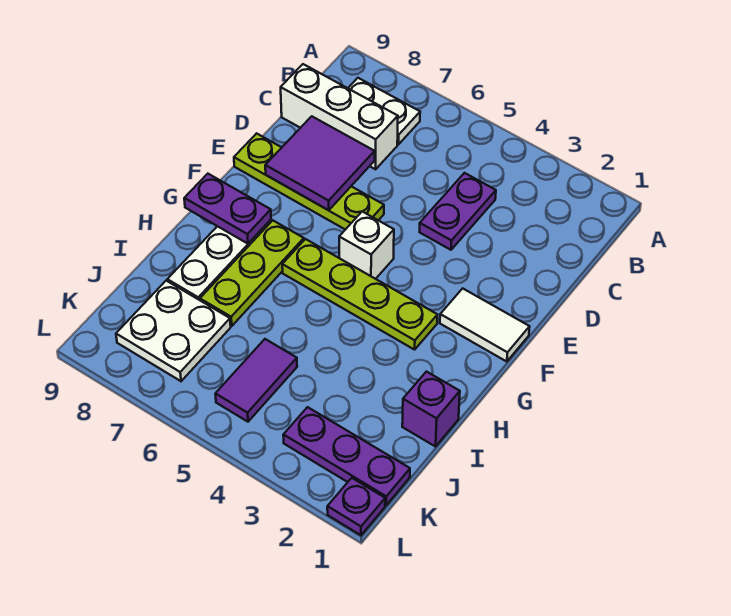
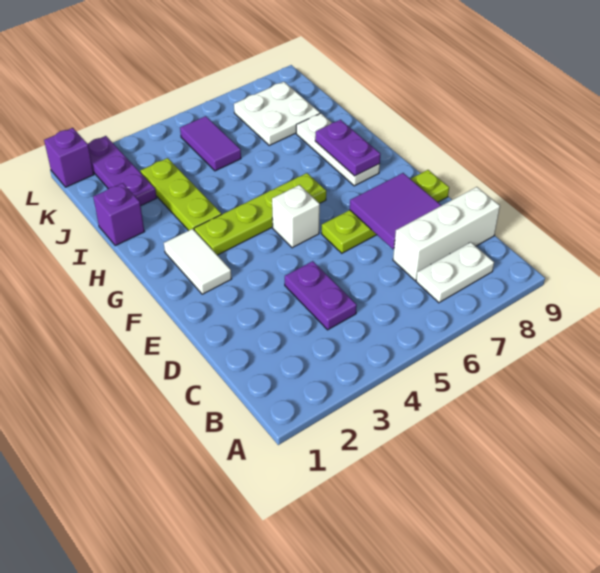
white tile F1:F2 level 1 -> white tile F2:G2 level 1
lime plate G7:I7 level 1 -> lime plate H3:J3 level 1
purple plate G8:G9 level 2 -> purple plate G8:H8 level 2
purple plate K1:K3 level 1 -> purple plate J2:L2 level 1
purple plate L1 level 1 -> purple brick L1 level 1

